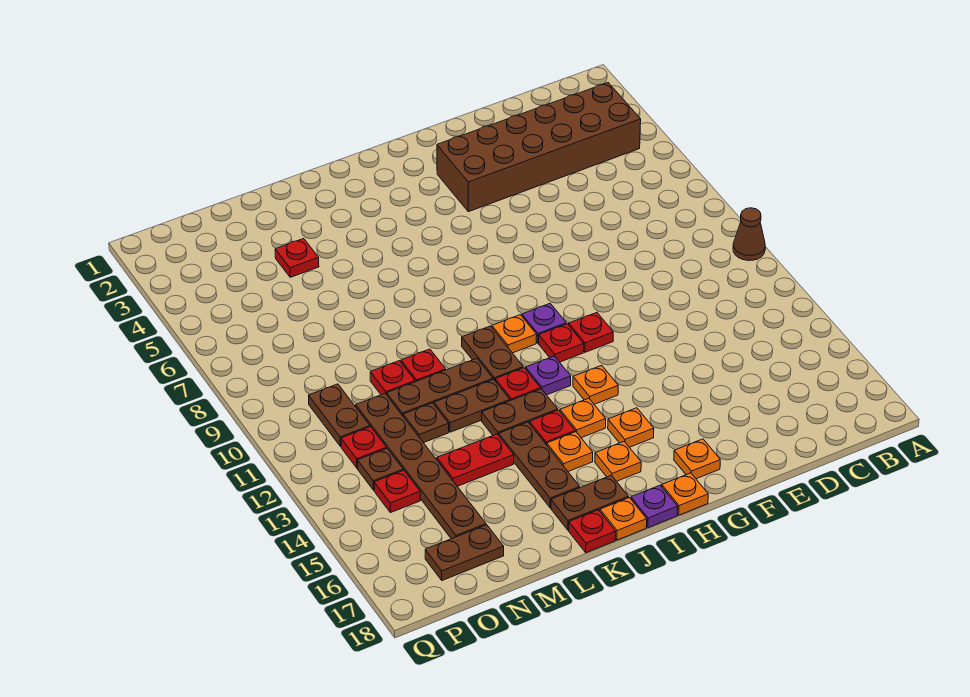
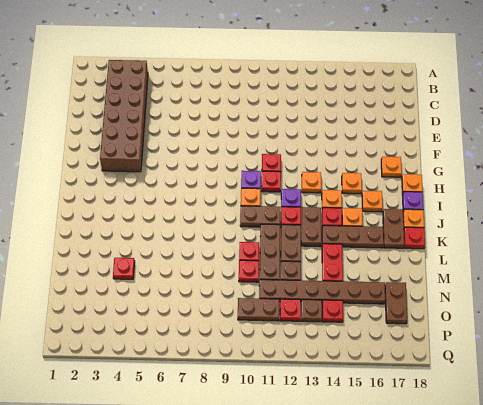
brown cone A10 level 1 -> none

